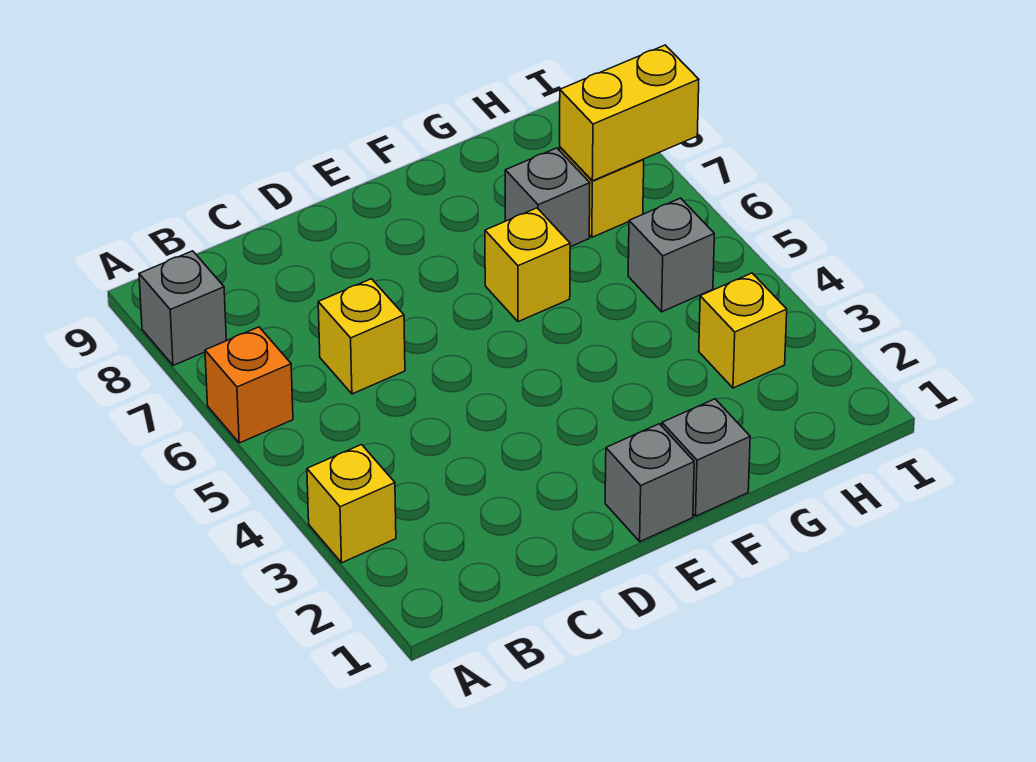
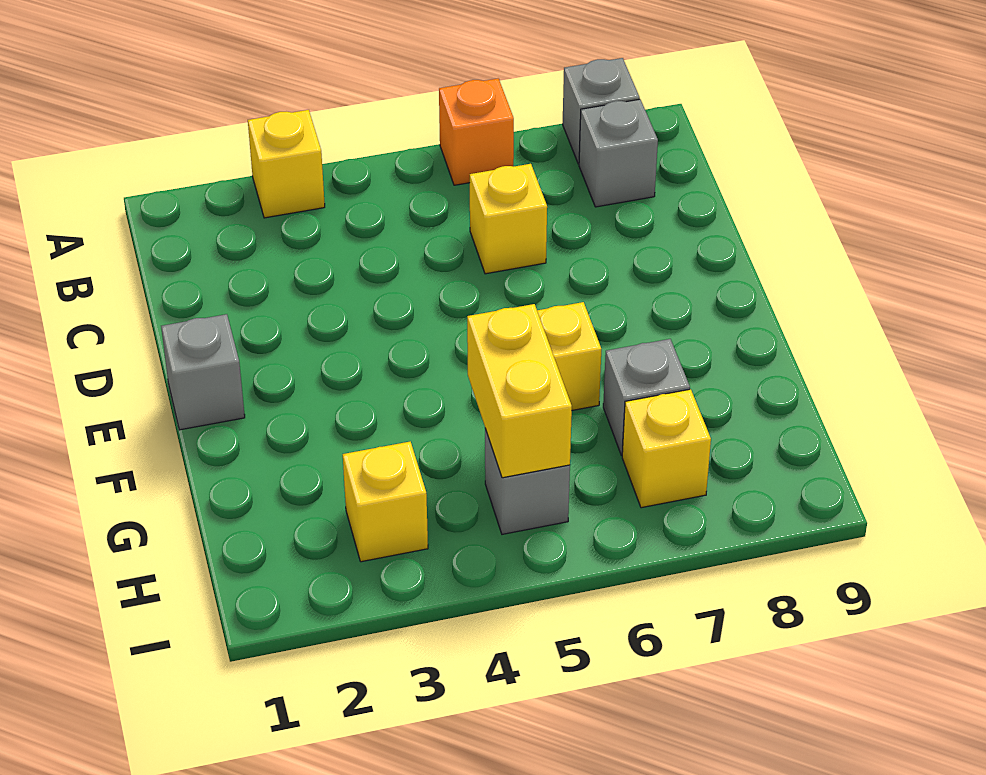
grey brick F1 level 1 -> grey brick B8 level 1
yellow brick H7:I7 level 2 -> yellow brick G5:H5 level 2

